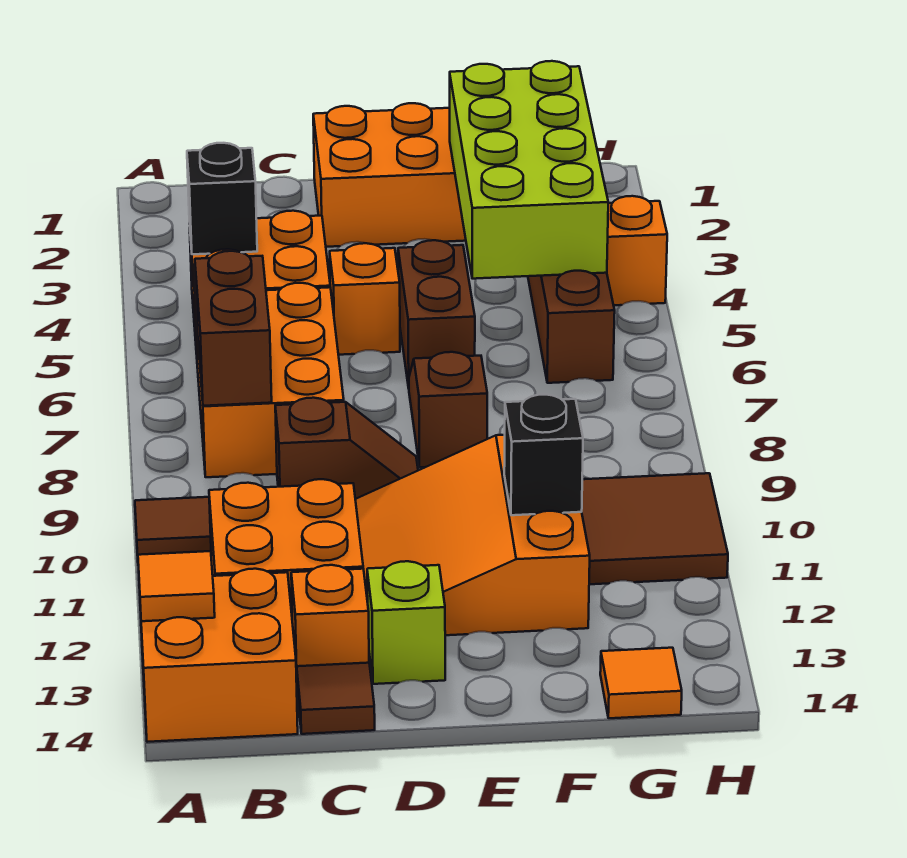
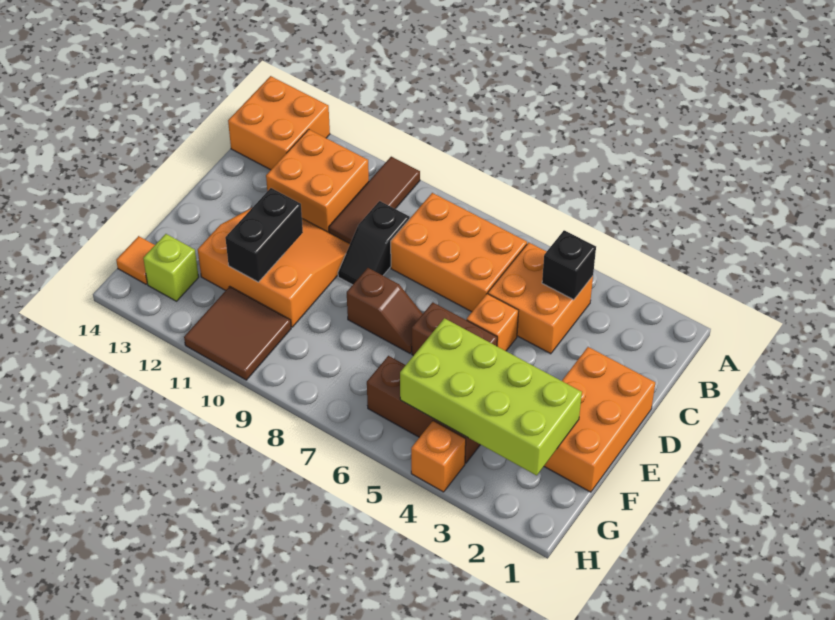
orange tile A13 level 2 -> none
brown brick B7:B8 level 2 -> none
brown slope C9:D9 level 1 top C -> black slope C9:D9 level 1 top C
orange brick C13 level 1 -> none
brown tile C14 level 1 -> none
lime brick D13 level 1 -> lime brick G13 level 1
black brick F11 level 2 -> black brick E11:F11 level 2

